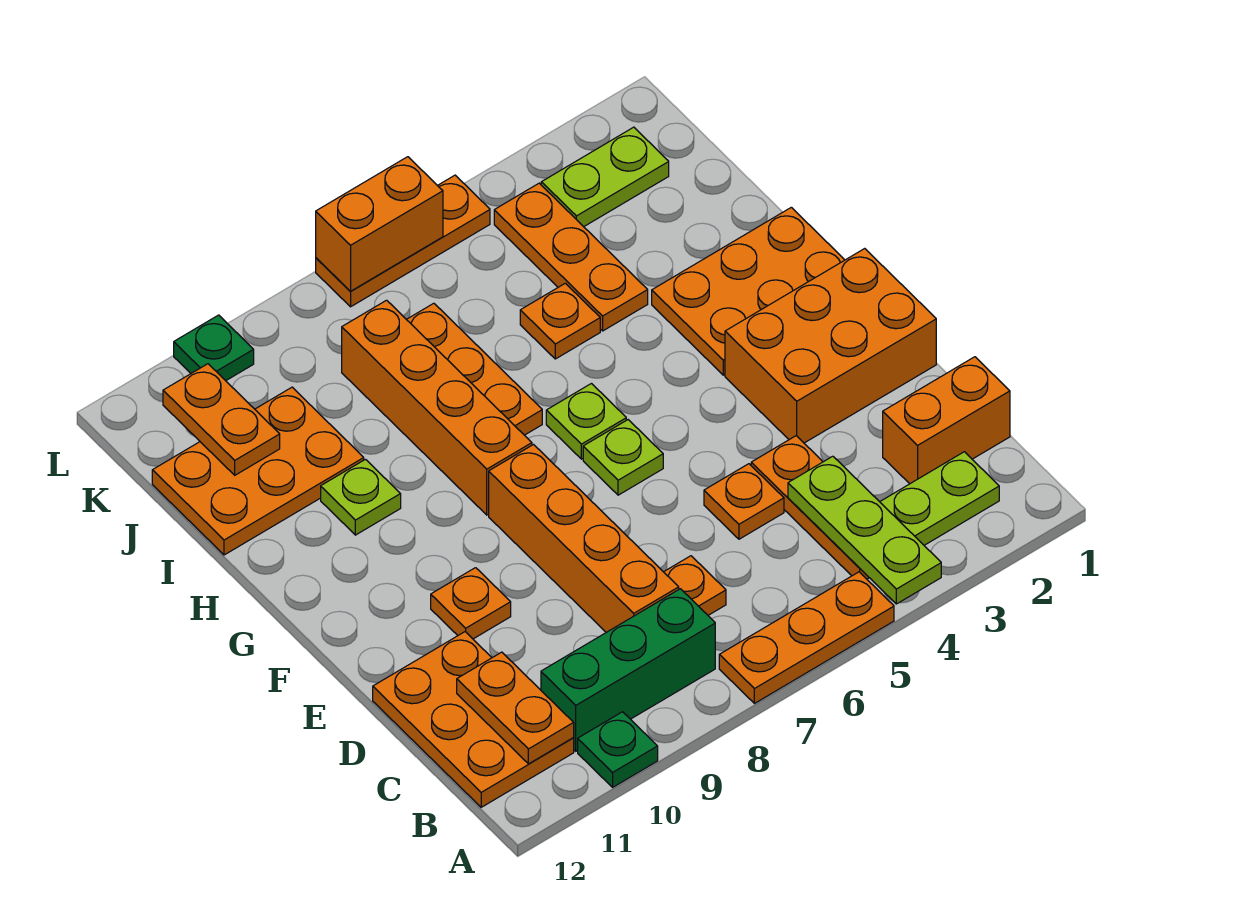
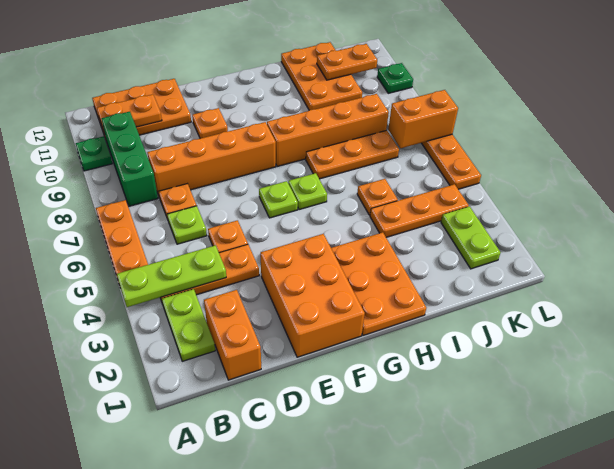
lime plate H10 level 1 -> lime plate C6 level 1
orange brick L6:L7 level 2 -> orange brick K7:L7 level 2

